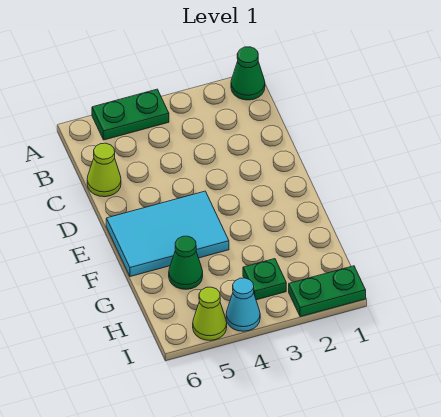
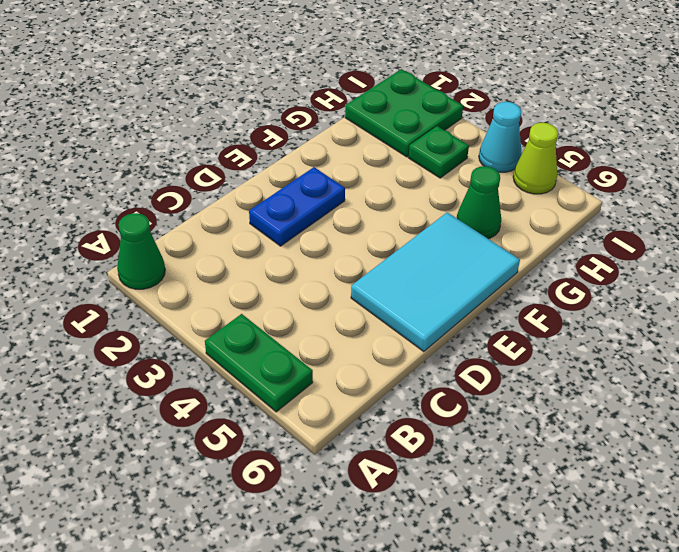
lime cone C6 level 1 -> none
none -> blue plate D2:E2 level 1
cyan tile E4:F6 level 1 -> cyan tile D5:F6 level 1
green plate I1:I2 level 1 -> green plate H1:I2 level 1

